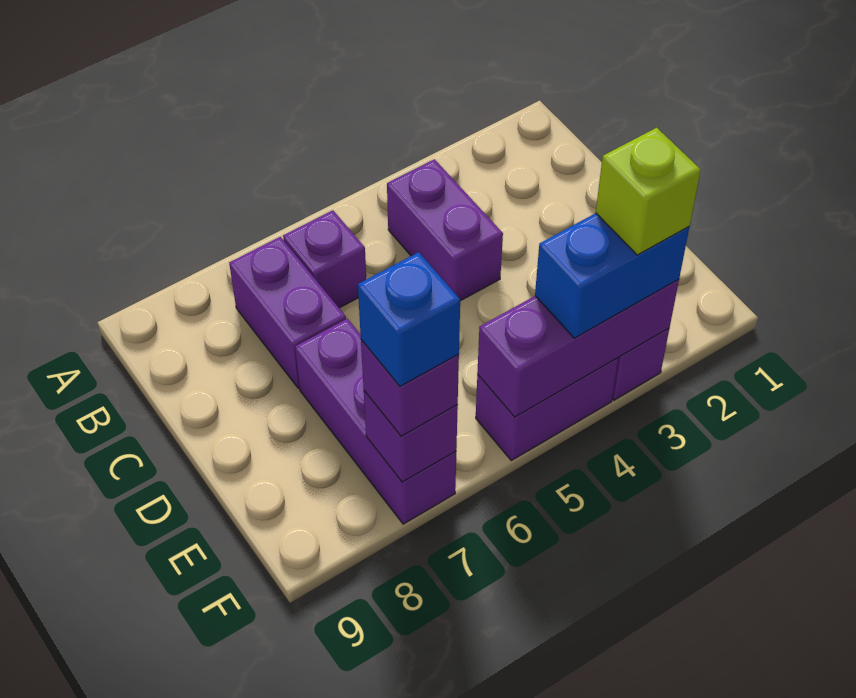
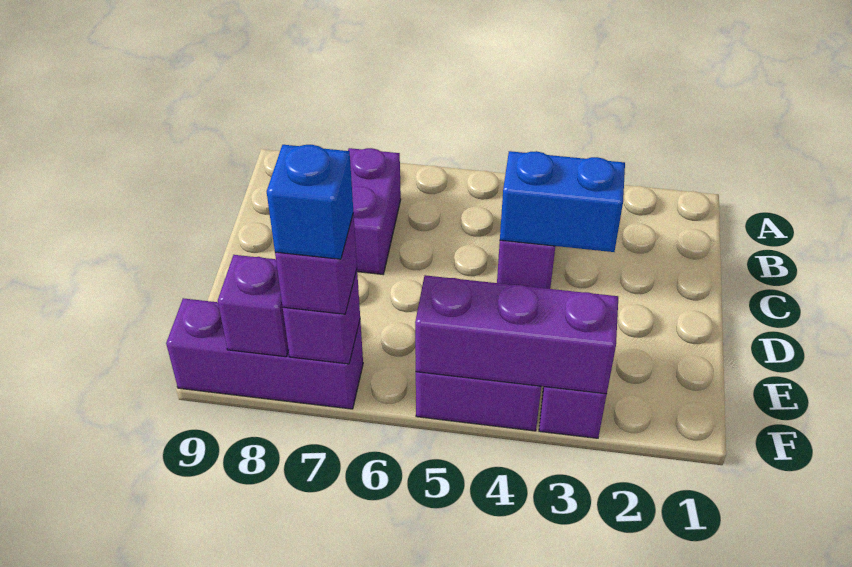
purple brick B6 level 1 -> purple brick F8 level 2
purple brick D7:F7 level 1 -> purple brick F7:F9 level 1
blue brick F3:F4 level 3 -> blue brick C3:C4 level 2
lime brick F3 level 4 -> none

